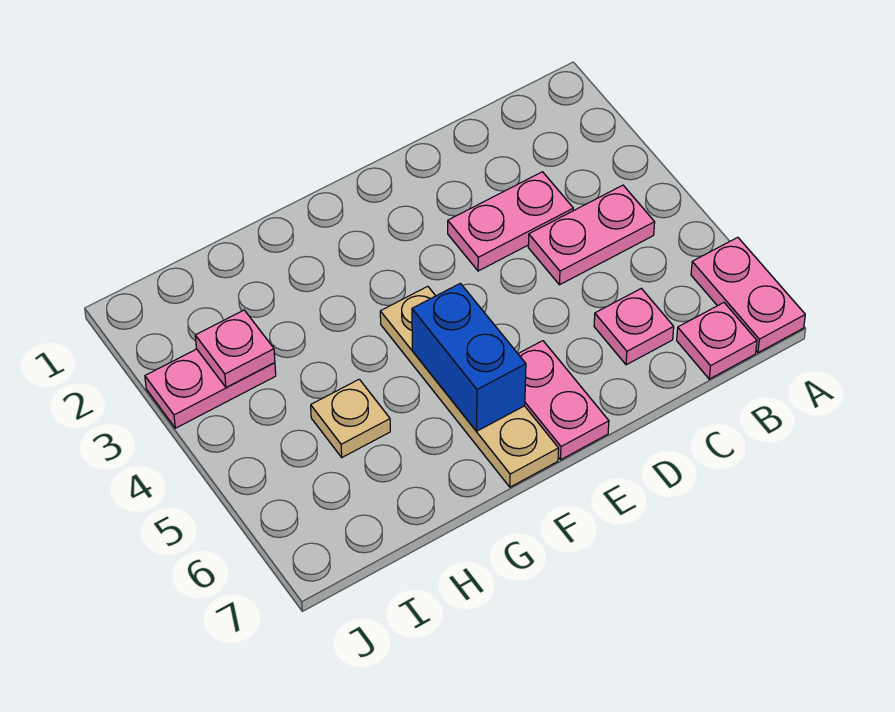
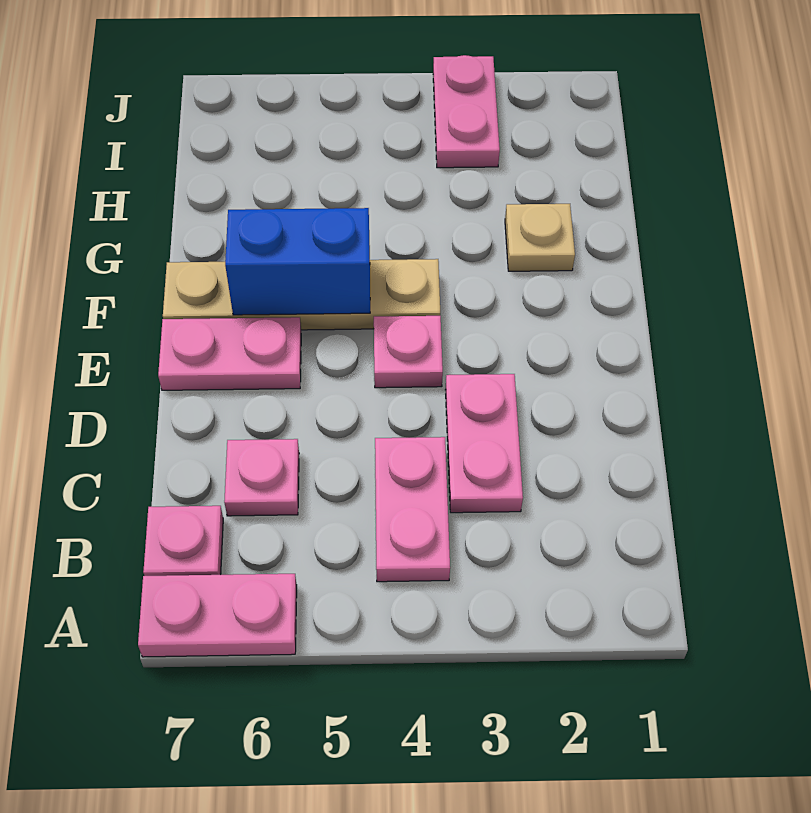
tan plate H5 level 1 -> tan plate G2 level 1
pink plate I3 level 2 -> pink plate E4 level 1

